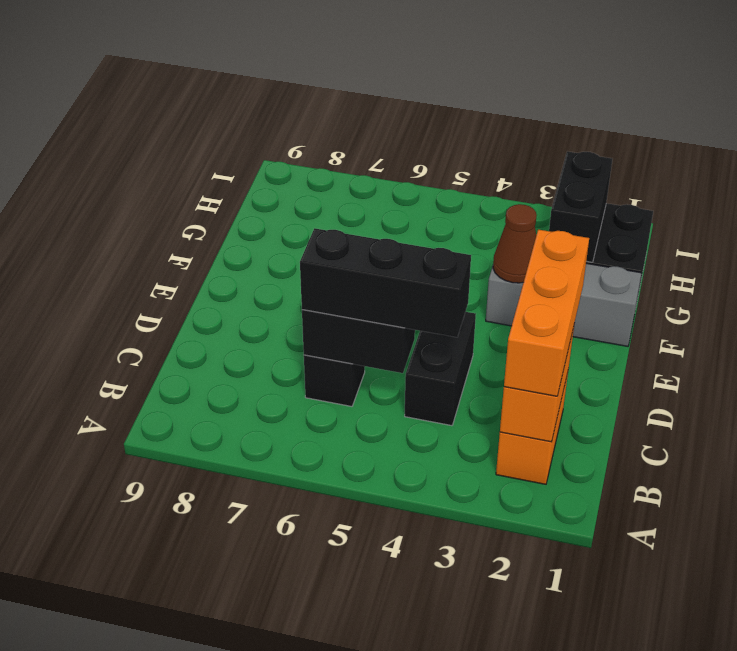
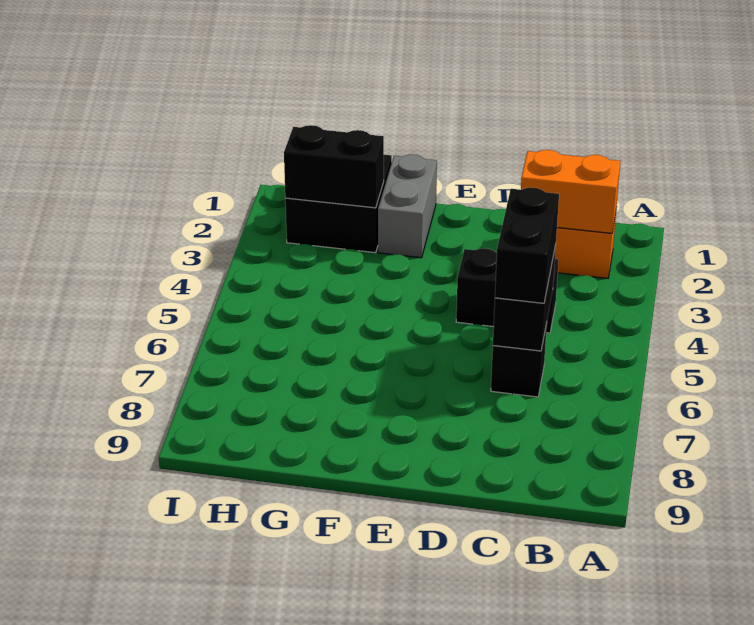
orange brick B2:D2 level 3 -> none
black brick C4:C6 level 3 -> black brick C5:C6 level 3
grey brick F1:F3 level 1 -> grey brick F1:F2 level 1
brown cone F3 level 2 -> none

